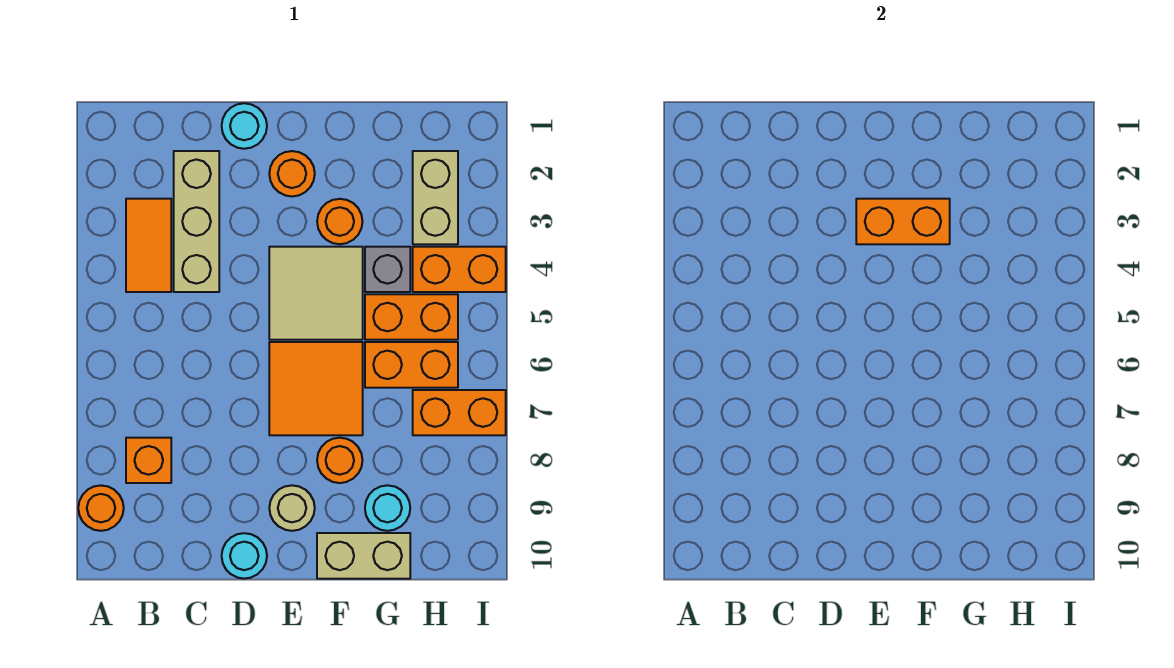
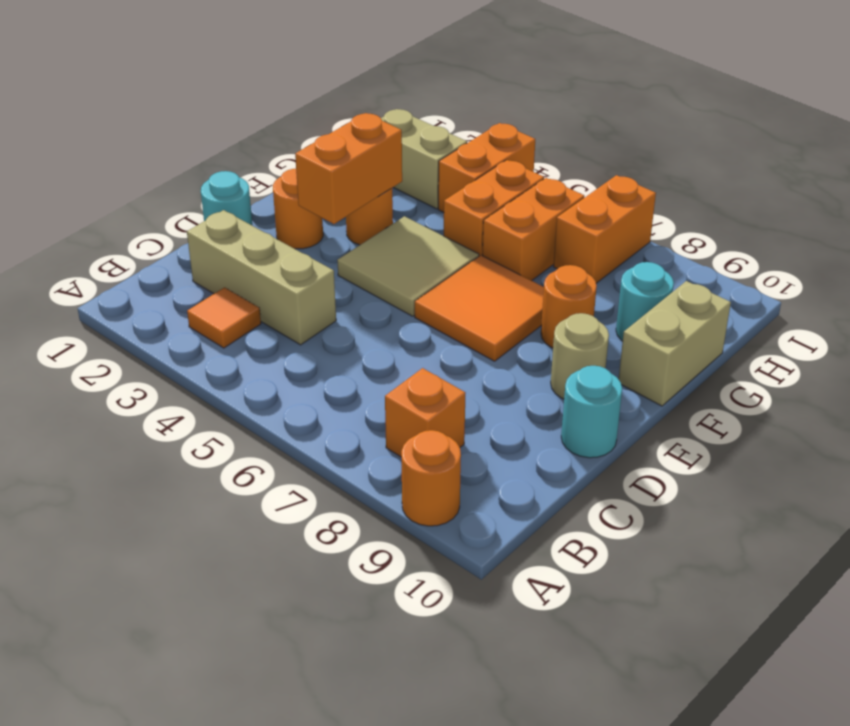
orange tile B3:B4 level 1 -> orange tile B3 level 1
grey brick G4 level 1 -> none

